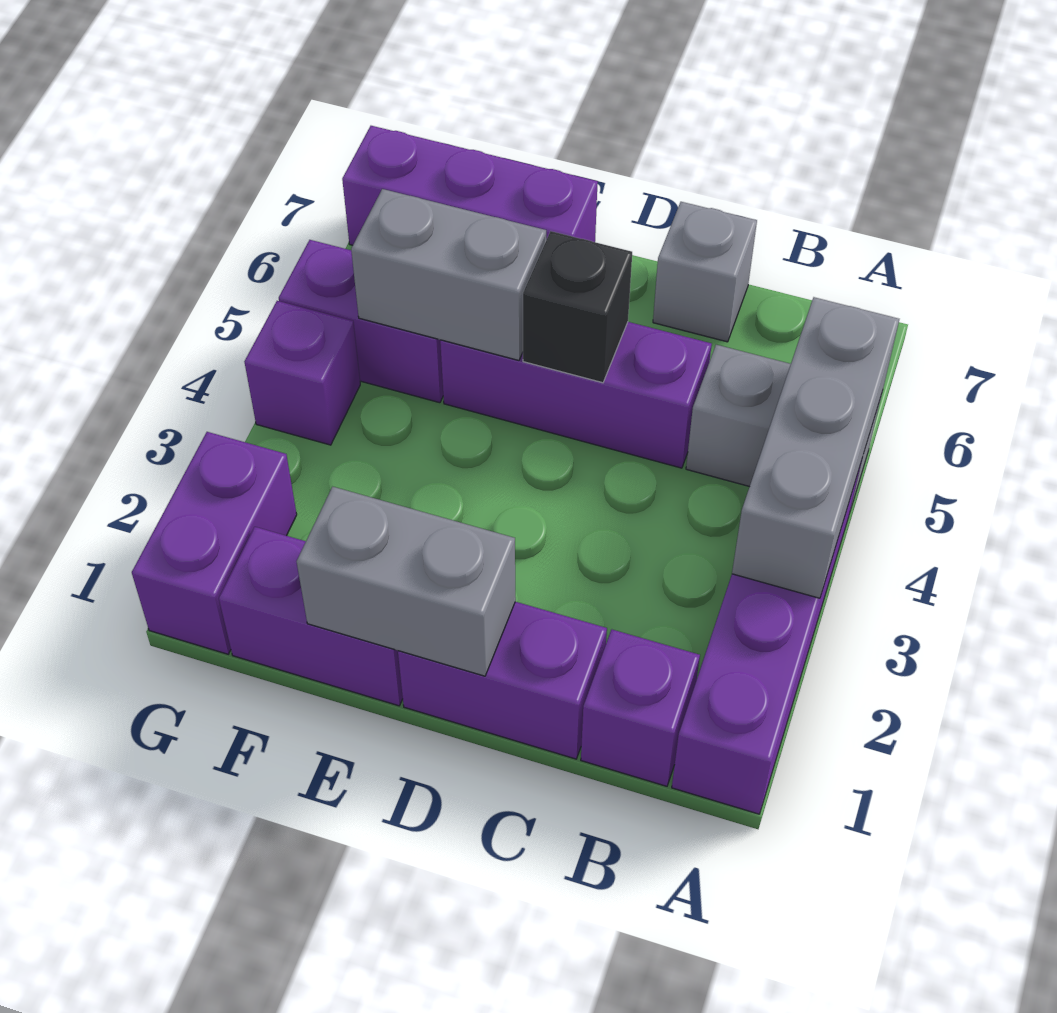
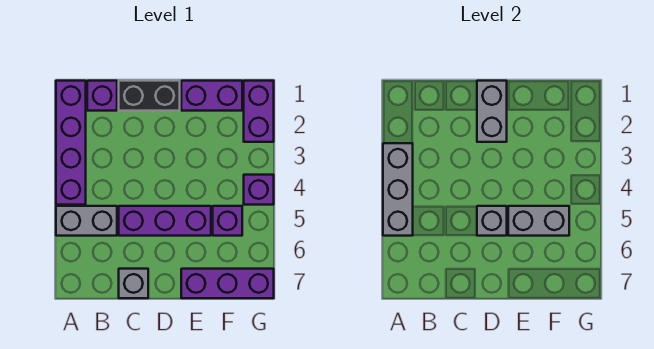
purple brick C1:D1 level 1 -> black brick C1:D1 level 1
grey brick D1:E1 level 2 -> grey brick D1:D2 level 2
black brick D5 level 2 -> grey brick D5 level 2
purple brick F5:G5 level 1 -> purple brick F5 level 1

